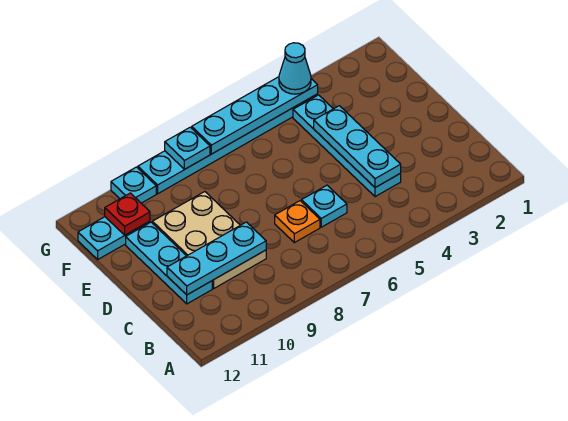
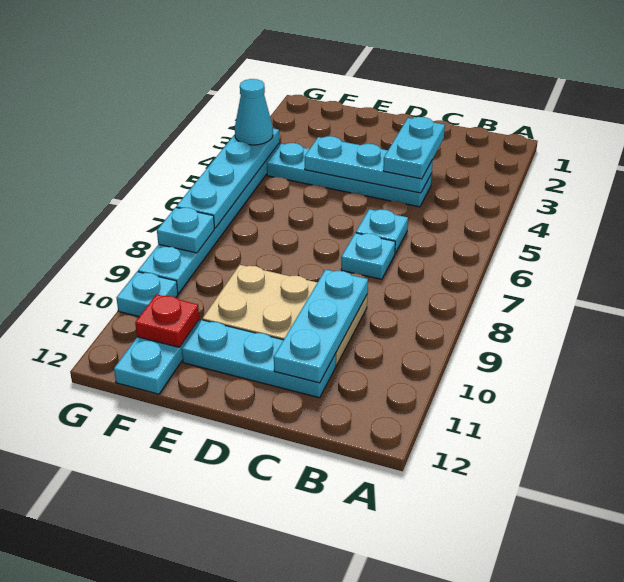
none -> cyan plate C3:C4 level 3
orange plate C7 level 1 -> cyan plate C7 level 1

